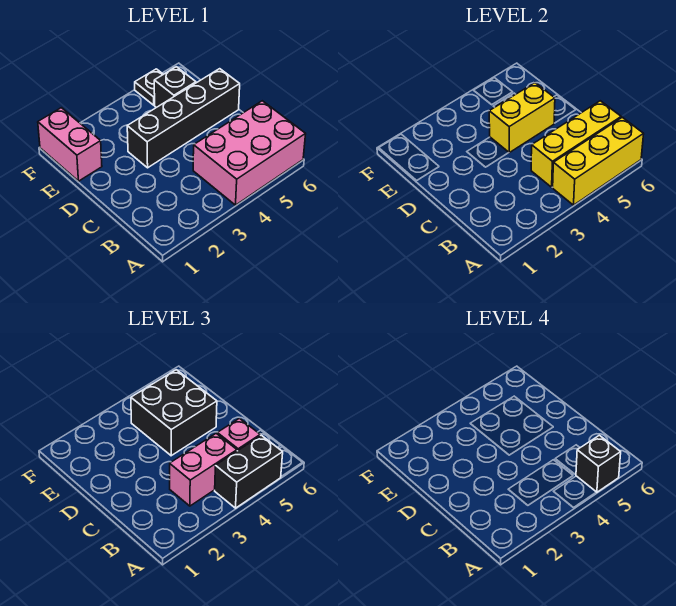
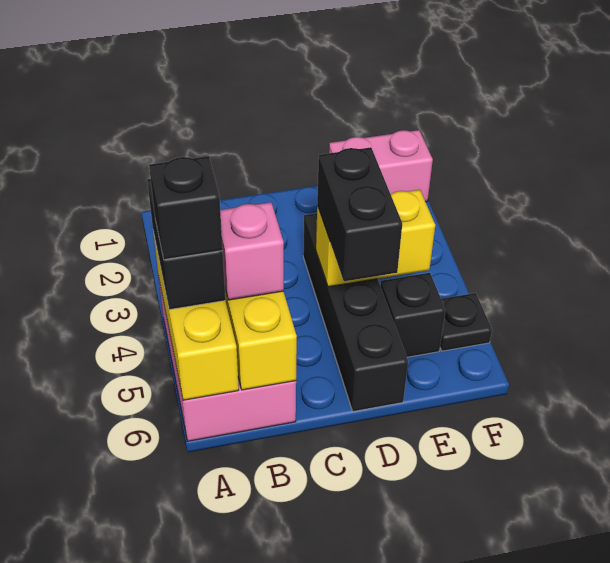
pink brick B3:B4 level 3 -> none
yellow brick D4:D5 level 2 -> yellow brick D4:E4 level 2
black brick D4:E5 level 3 -> black brick D4:D5 level 3

